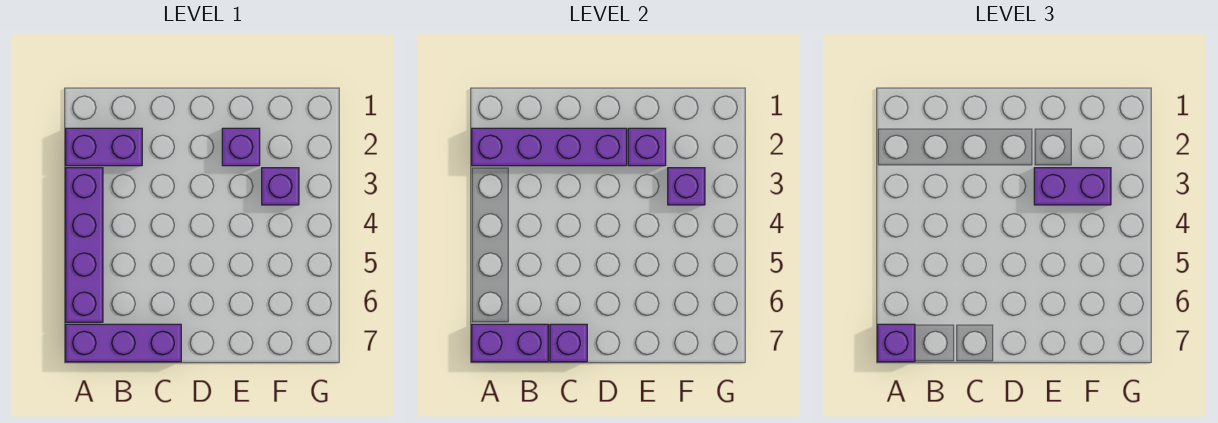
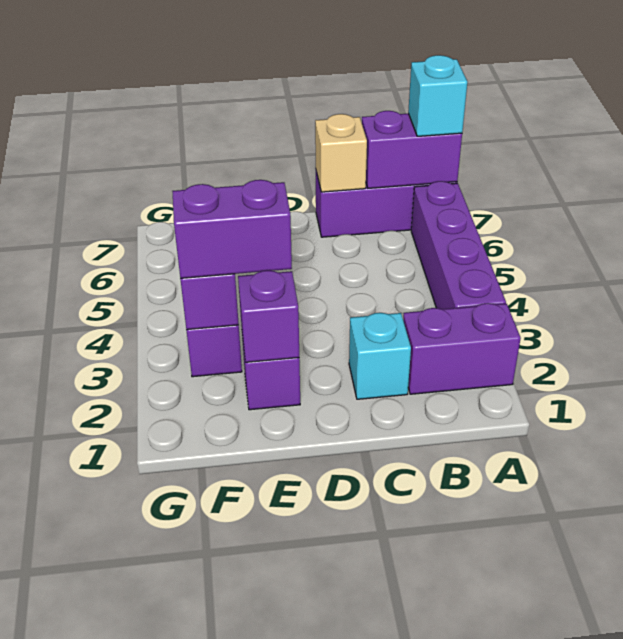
purple brick A2:D2 level 2 -> none
purple brick A7 level 3 -> cyan brick A7 level 3
none -> cyan brick C2 level 1
purple brick C7 level 2 -> tan brick C7 level 2

